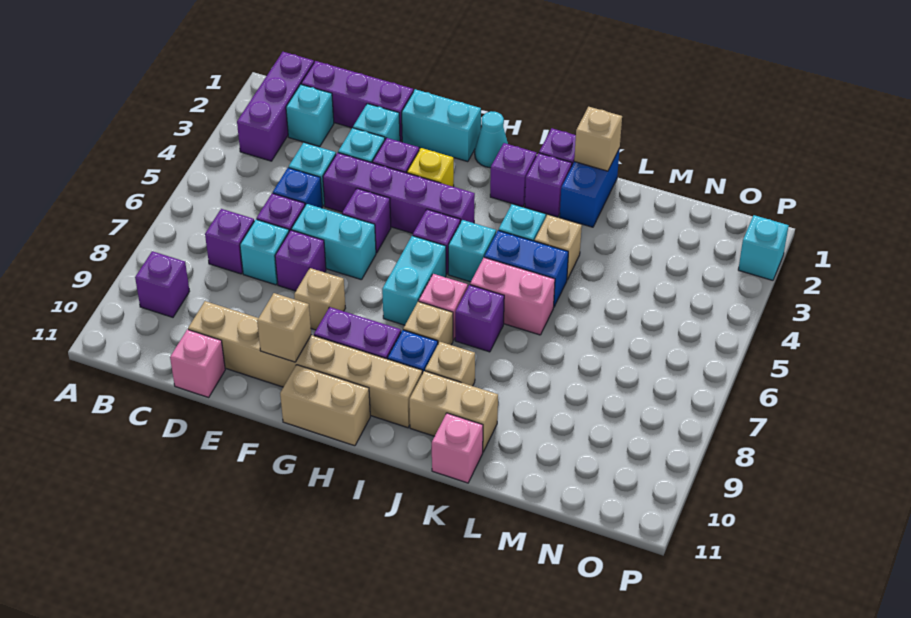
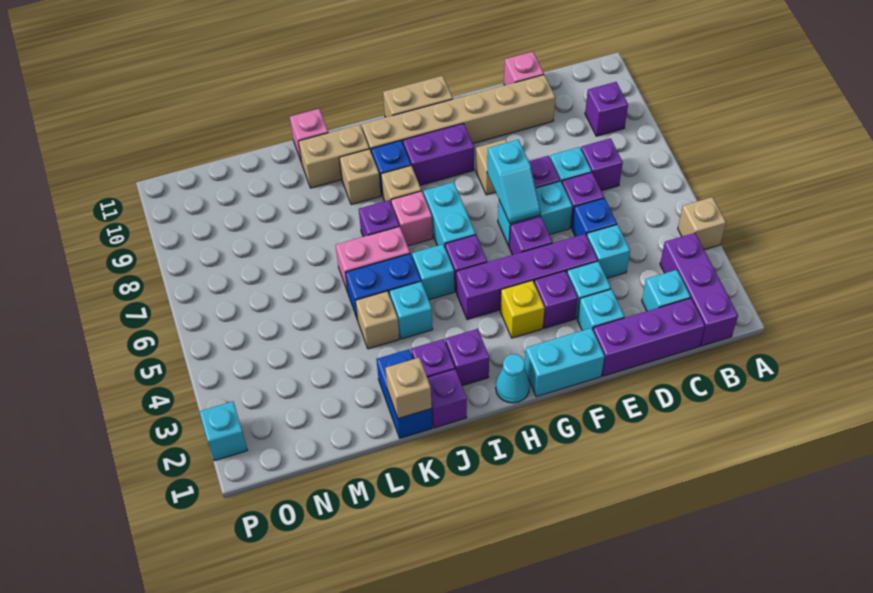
none -> cyan slope F6:F7 level 2 top 7
tan brick F10 level 2 -> tan brick A4 level 1

